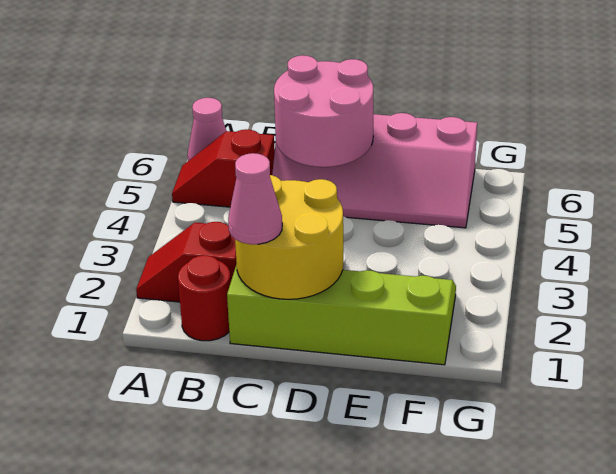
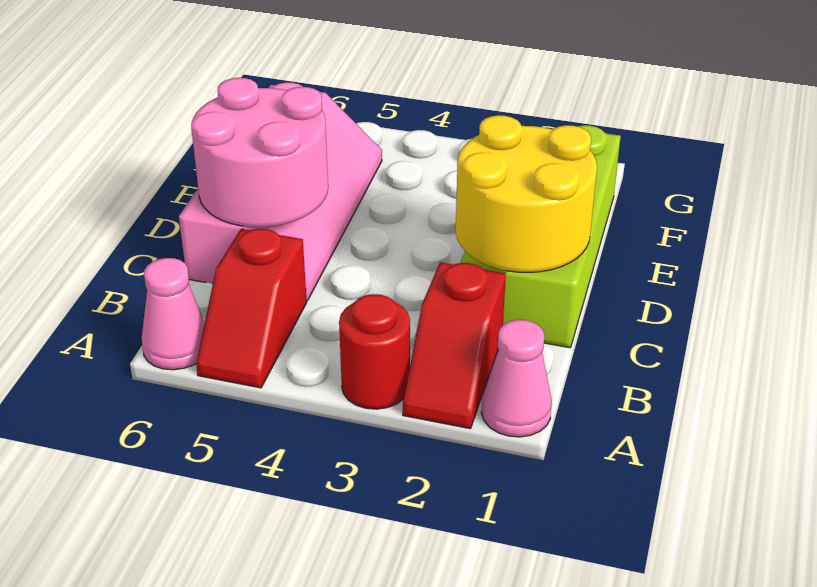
red round brick B1 level 1 -> red round brick A3 level 1
pink cone C1 level 3 -> pink cone A1 level 1

